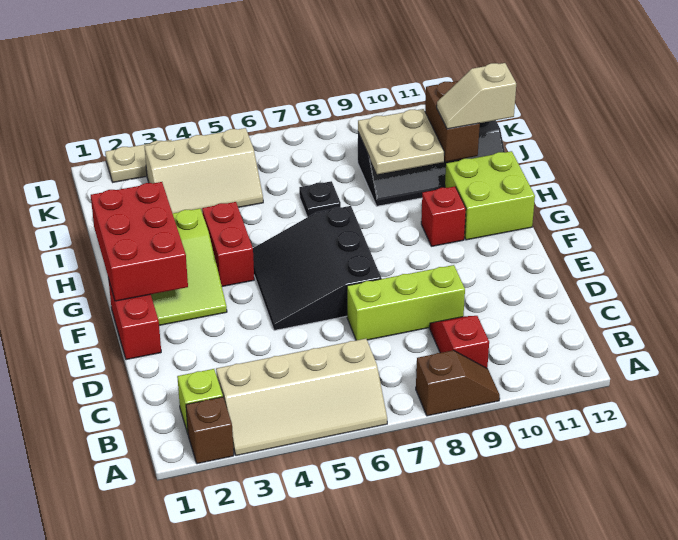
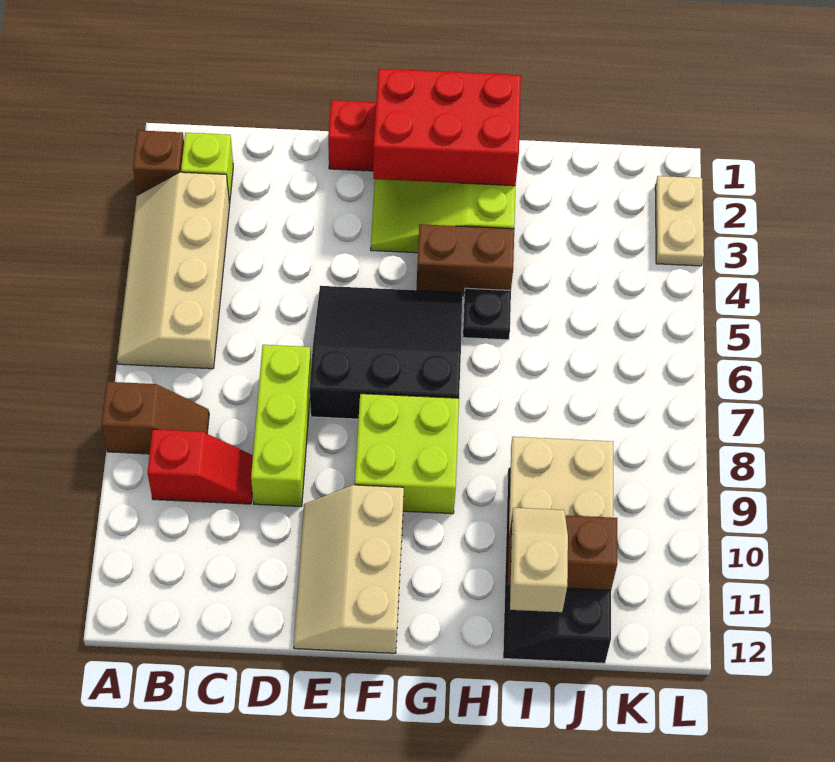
brown slope A8:A9 level 1 top 8 -> brown slope A8:B8 level 1 top A
red brick G4:H4 level 1 -> brown brick G4:H4 level 1
red brick G10 level 1 -> none
lime brick G11:H12 level 1 -> lime brick F8:G9 level 1
black plate I7 level 1 -> black plate H5 level 1
tan slope J3:K5 level 1 top K -> tan slope E10:F12 level 1 top F

